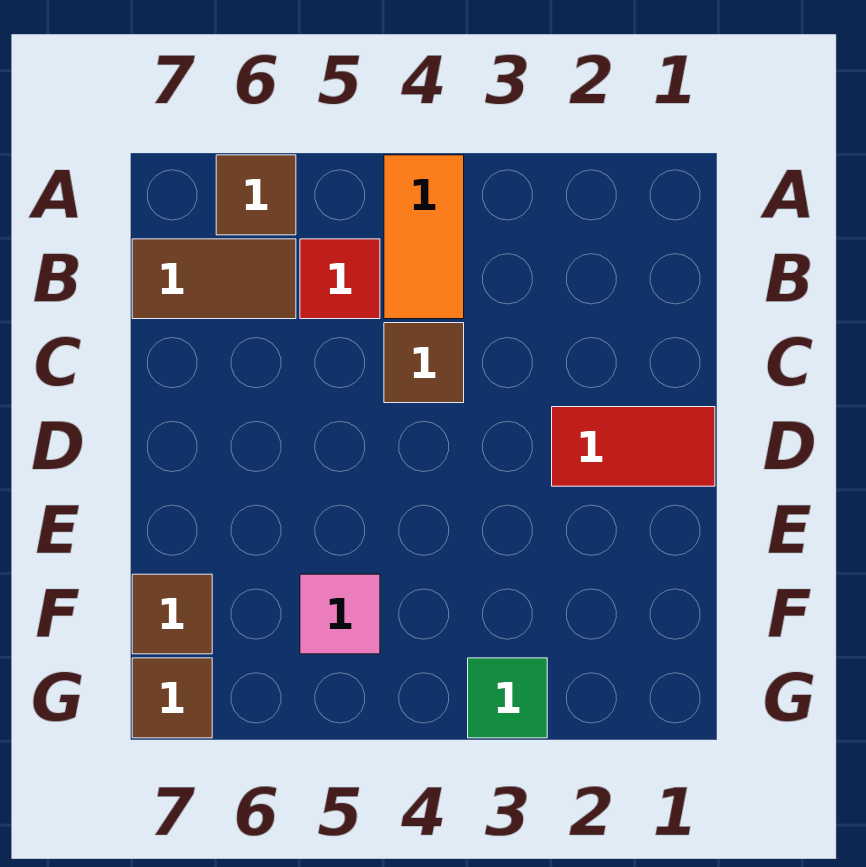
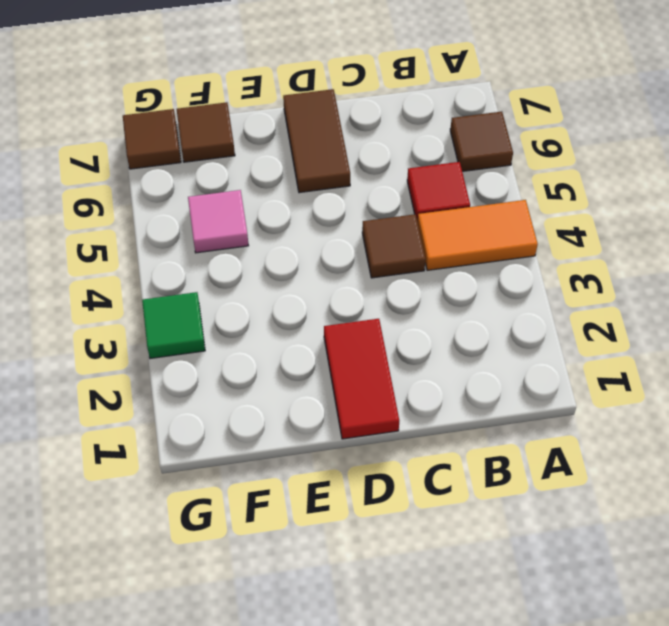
brown tile B6:B7 level 1 -> brown tile D6:D7 level 1

